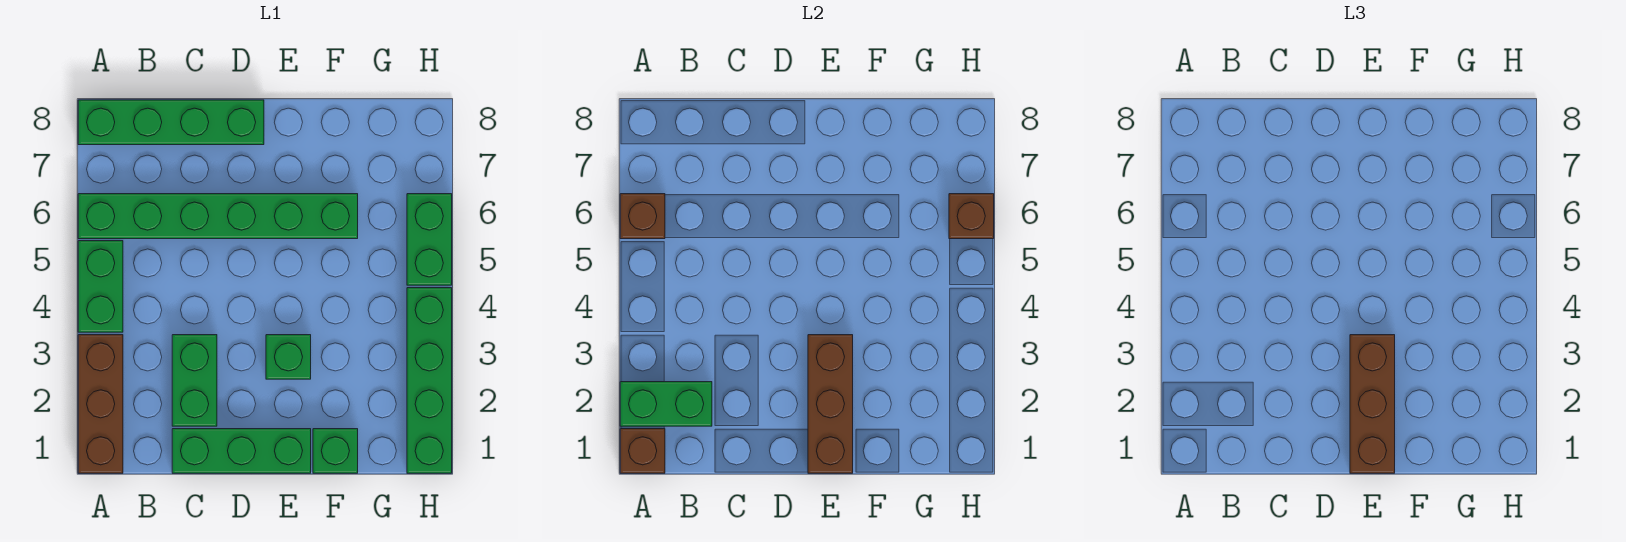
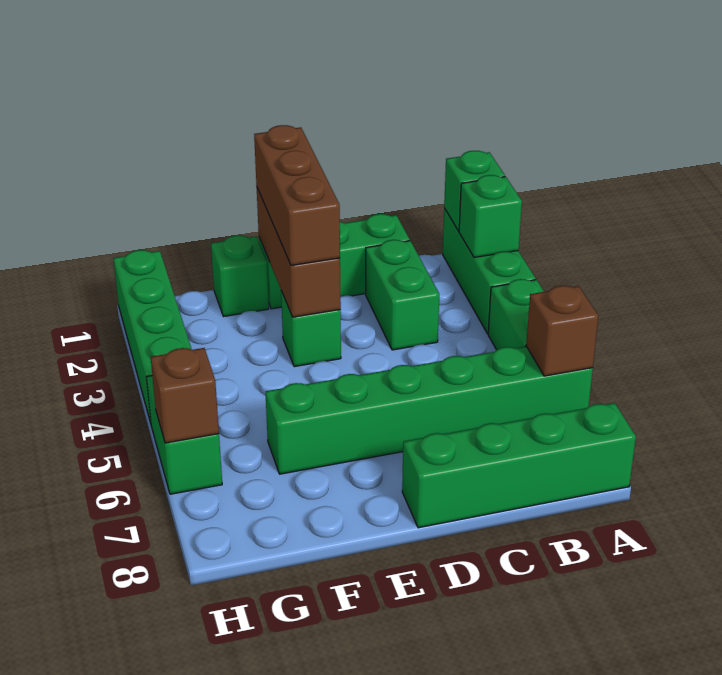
brown brick A1:A3 level 1 -> green brick A1:A3 level 1
brown brick A1 level 2 -> green brick A1 level 2
green brick A2:B2 level 2 -> green brick A2 level 2

